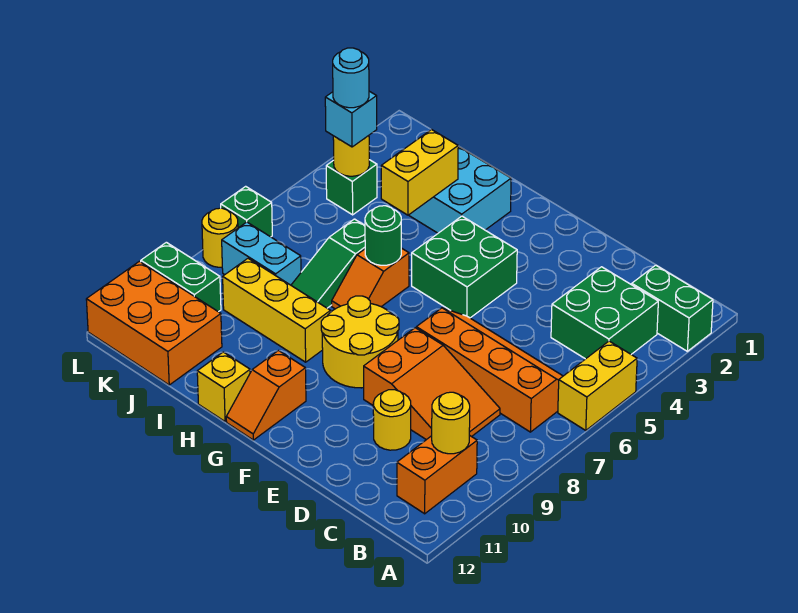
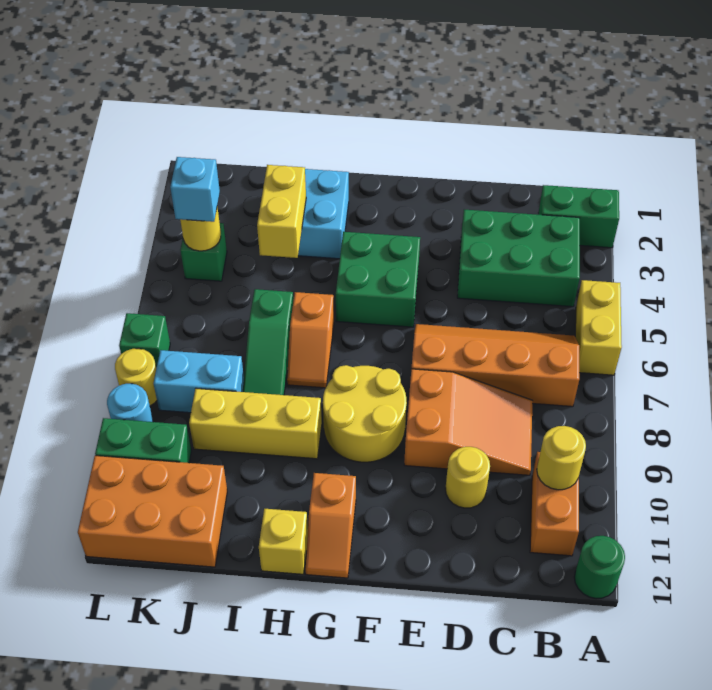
green brick B3:C4 level 1 -> green brick B3:D4 level 1
green round brick H6 level 2 -> green round brick A12 level 1
cyan round brick K4 level 4 -> cyan round brick L9 level 1

